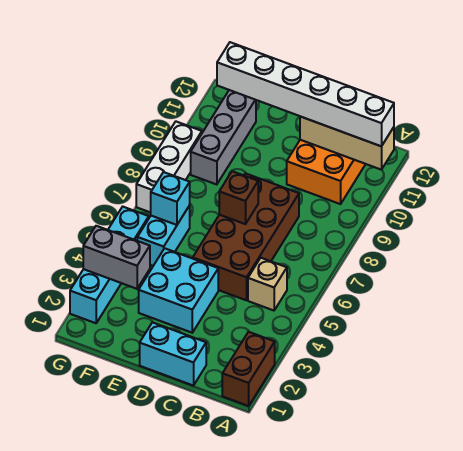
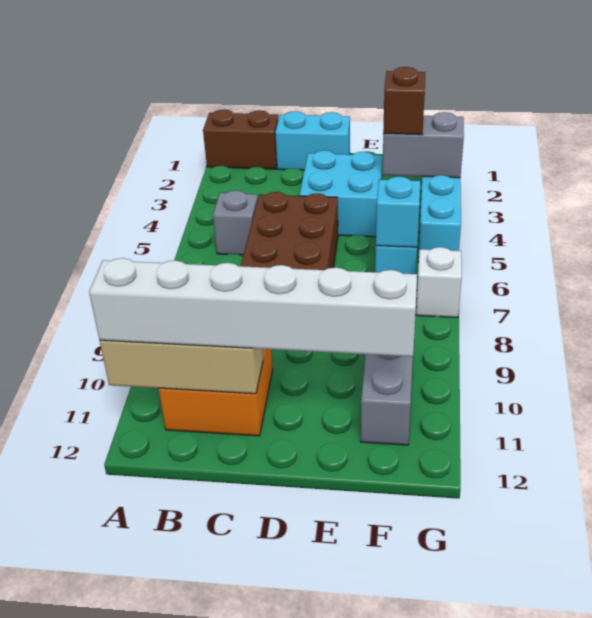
brown brick A1:A2 level 1 -> brown brick A1:B1 level 1
tan brick B5 level 1 -> grey brick B5 level 1
brown brick D7 level 2 -> brown brick F3 level 3
white brick G7:G9 level 1 -> white brick G7 level 1

